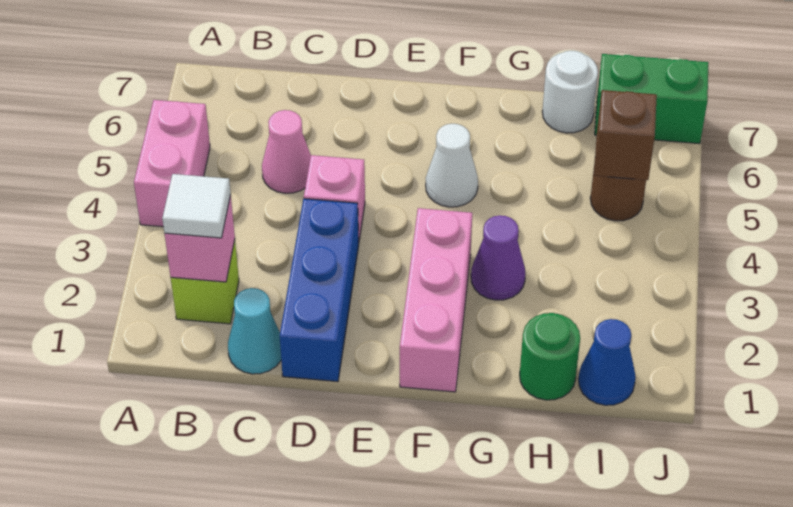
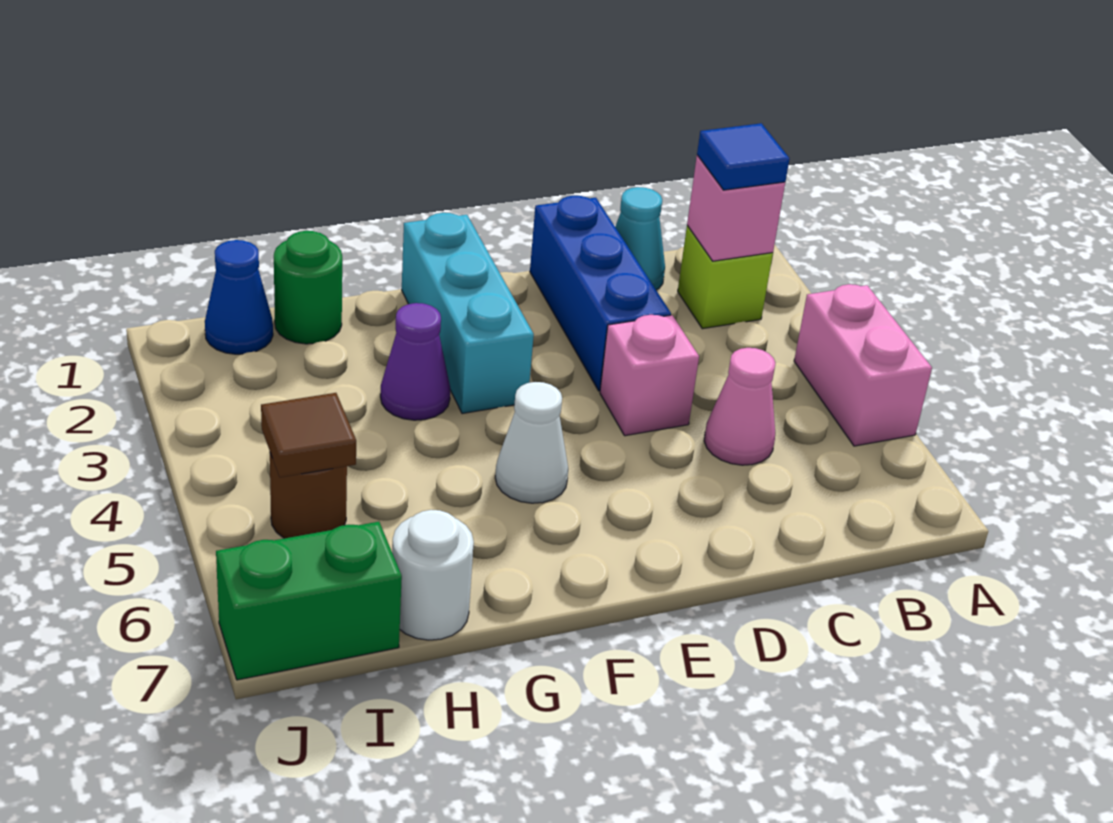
white tile B2 level 3 -> blue tile B2 level 3
pink brick F1:F3 level 1 -> cyan brick F1:F3 level 1
brown brick I5 level 2 -> brown tile I5 level 2

